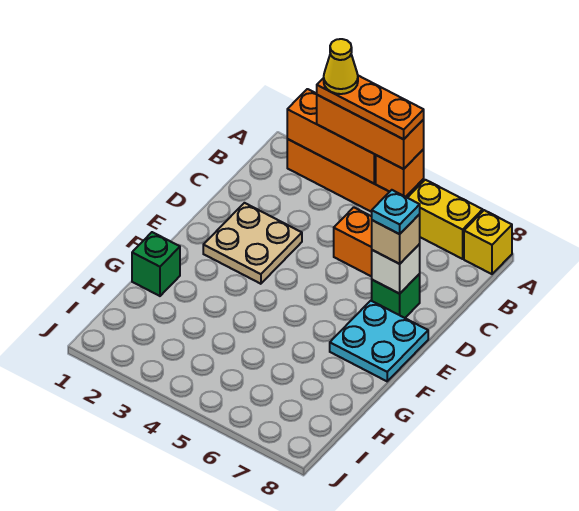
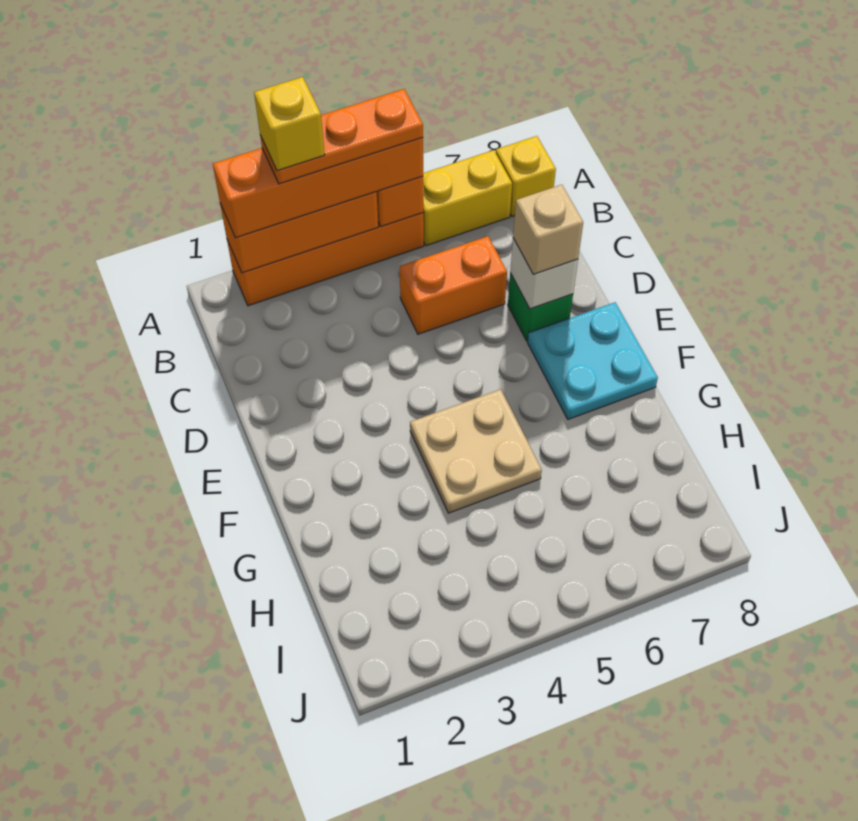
orange brick A3:A5 level 3 -> orange brick A2:A5 level 3
yellow cone A3 level 5 -> yellow brick A3 level 5
tan plate D2:E3 level 1 -> tan plate F4:G5 level 1
cyan plate D7 level 4 -> none
green brick G1 level 1 -> none

